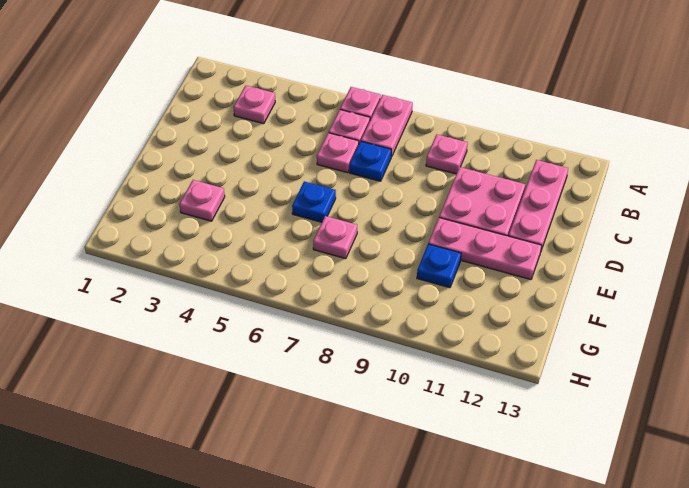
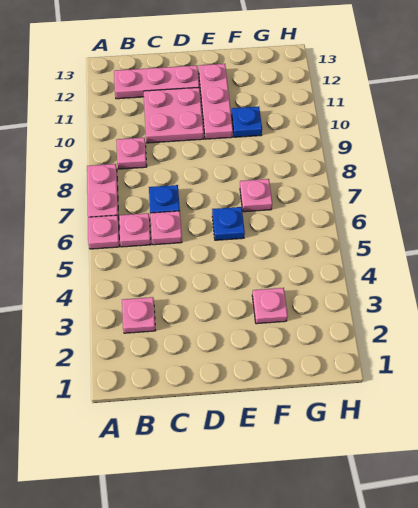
pink plate A7:B7 level 1 -> pink plate A7:A8 level 1

